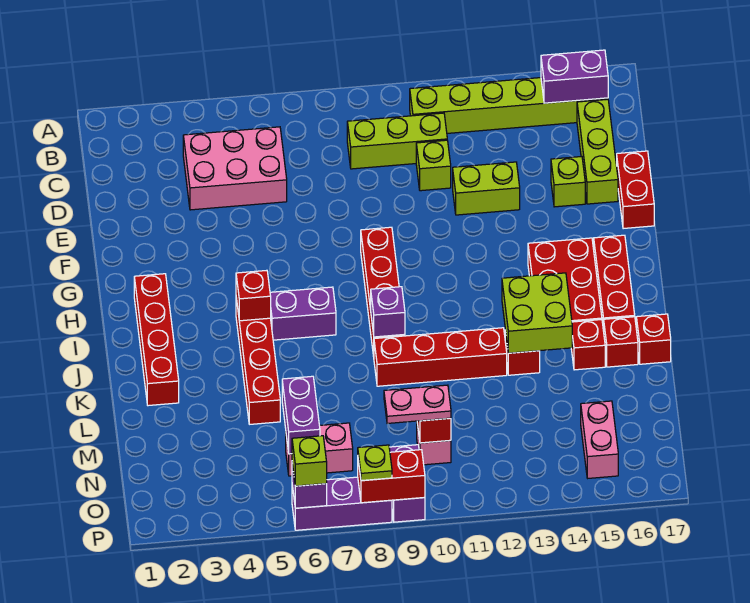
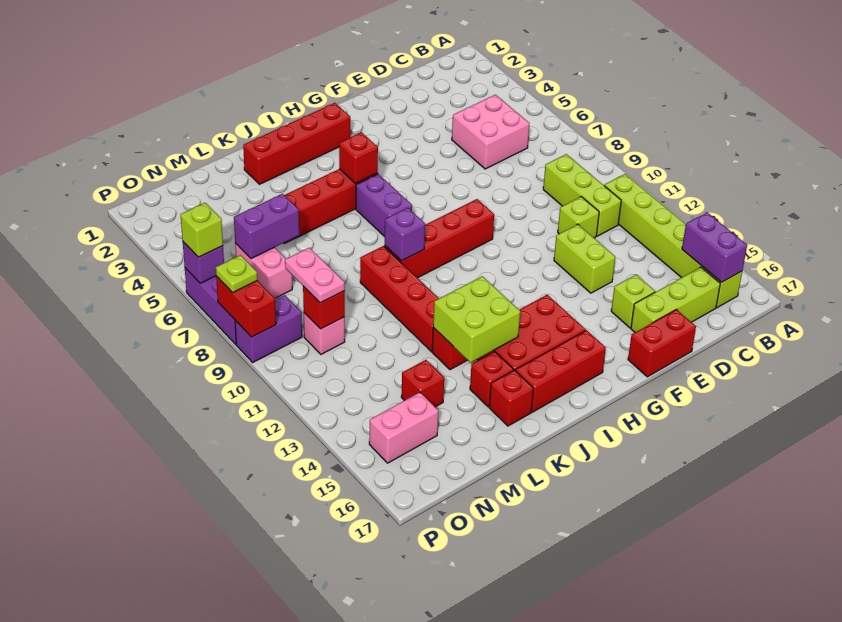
pink brick C4:D6 level 1 -> pink brick C5:D6 level 1
red brick K17 level 1 -> red brick M14 level 1

